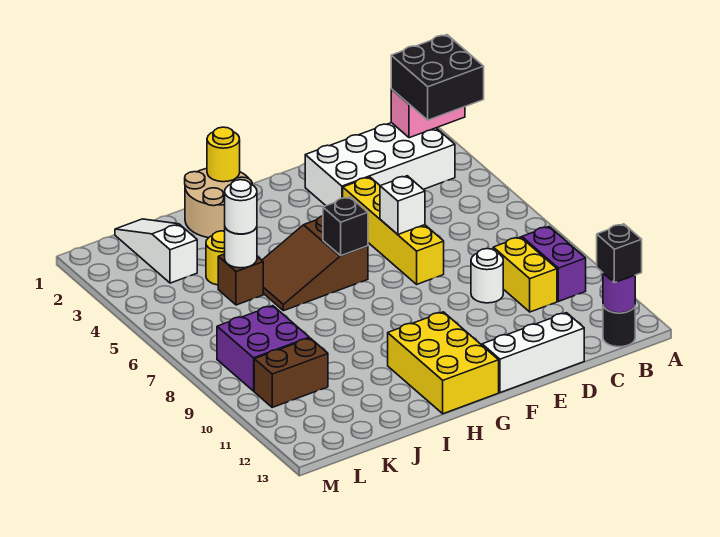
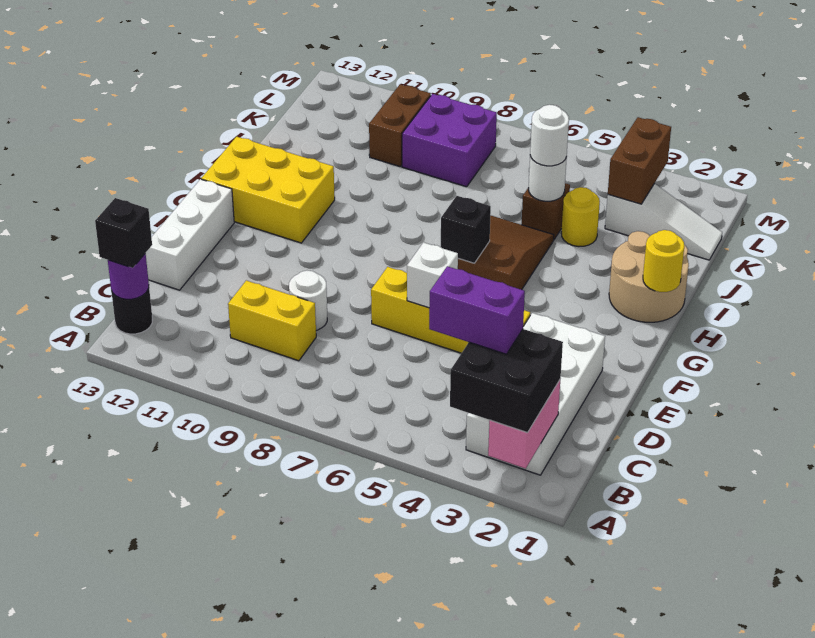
purple brick B9:B10 level 1 -> purple brick B3:B4 level 4
none -> brown brick K3:L3 level 2

